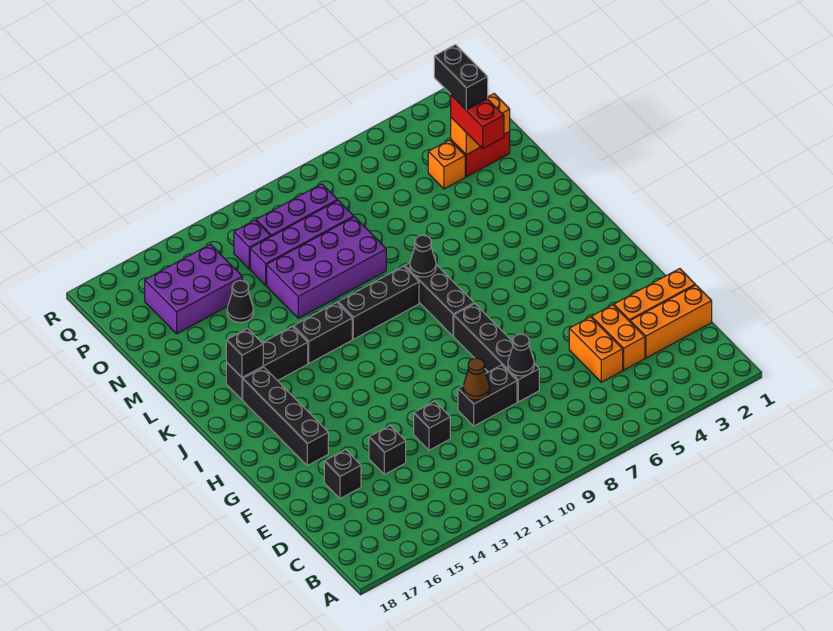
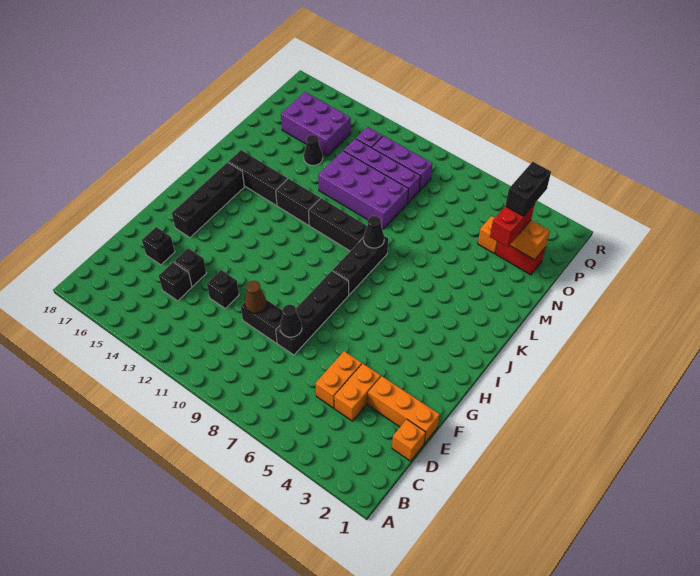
orange brick D1:D3 level 1 -> orange brick D1 level 1
black brick K16 level 2 -> black brick D14 level 1

